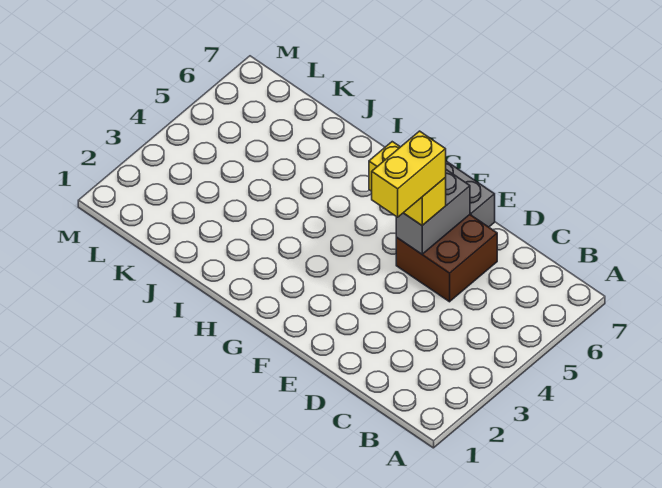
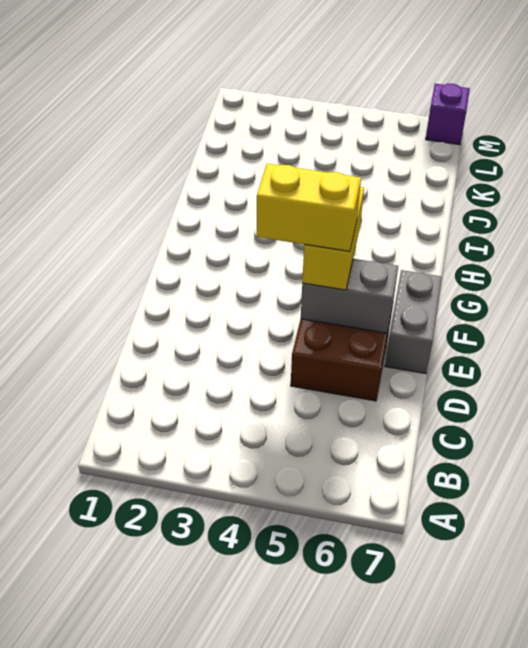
none -> purple brick M7 level 1

